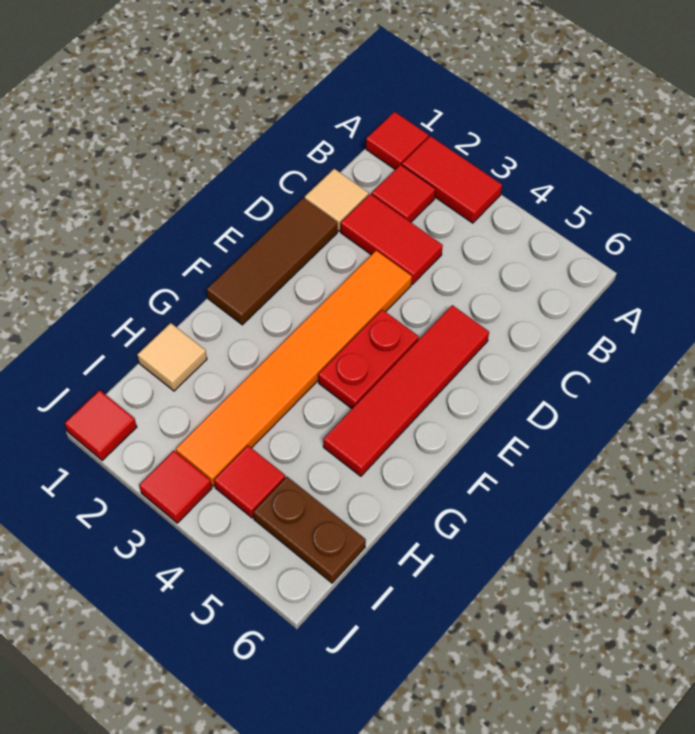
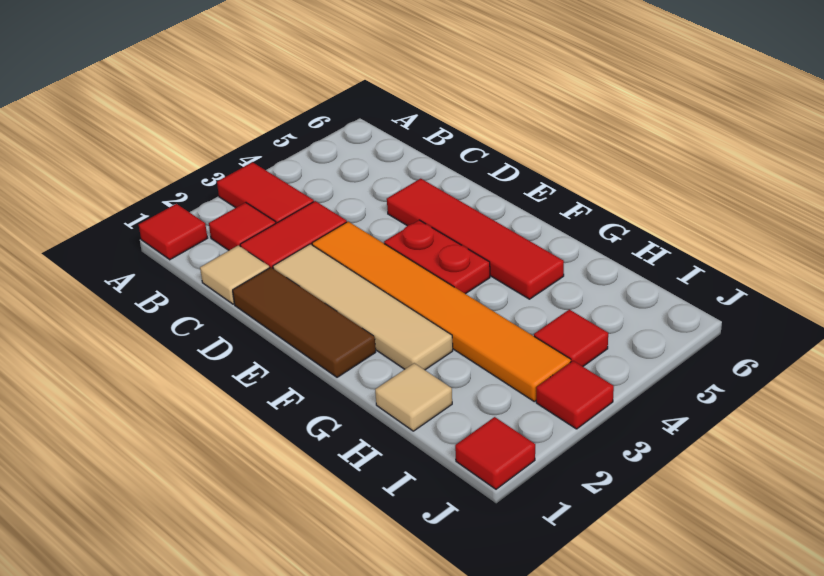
red tile A2:A3 level 1 -> red tile A3:B3 level 1
none -> tan tile D2:G2 level 1
brown plate I5:I6 level 1 -> none

